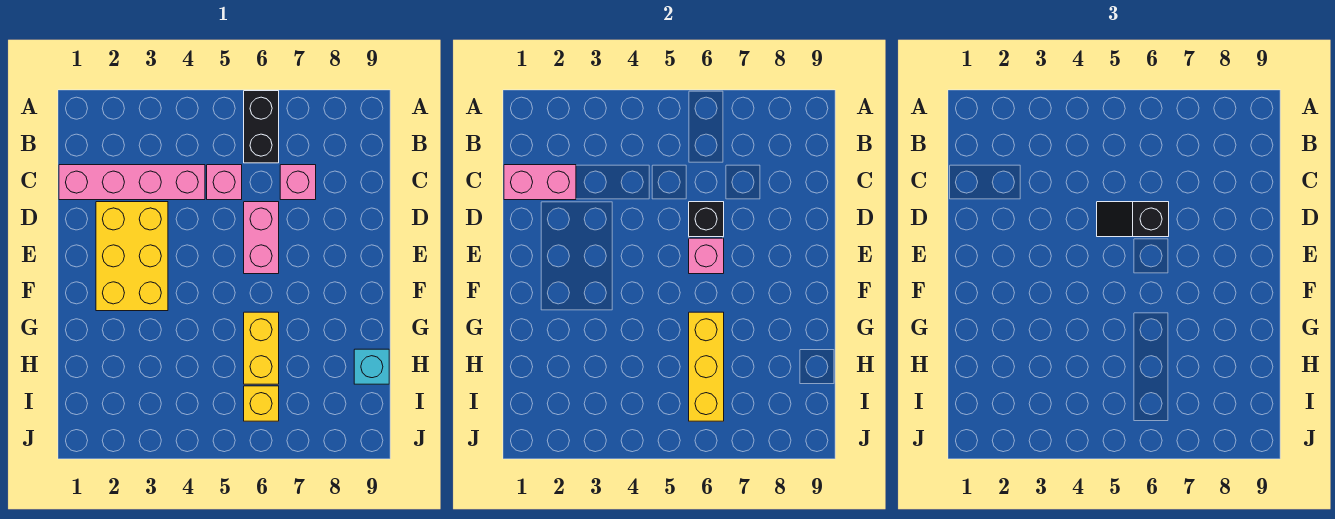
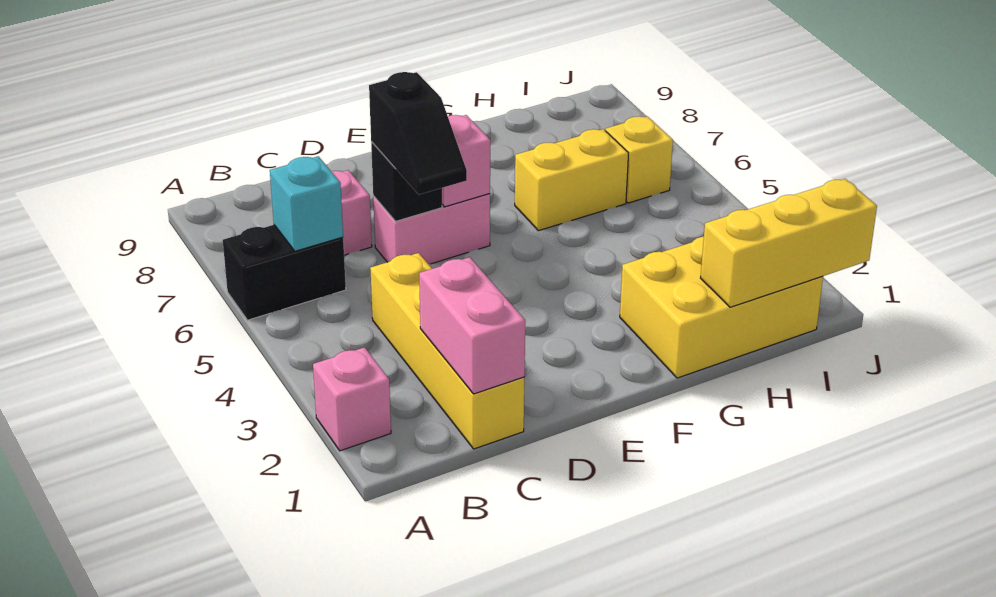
pink brick C1:C4 level 1 -> yellow brick C1:C4 level 1
pink brick C5 level 1 -> pink brick A2 level 1
yellow brick D2:F3 level 1 -> yellow brick G1:I2 level 1
yellow brick G6:I6 level 2 -> yellow brick H1:J1 level 2
cyan brick H9 level 1 -> cyan brick B6 level 2

